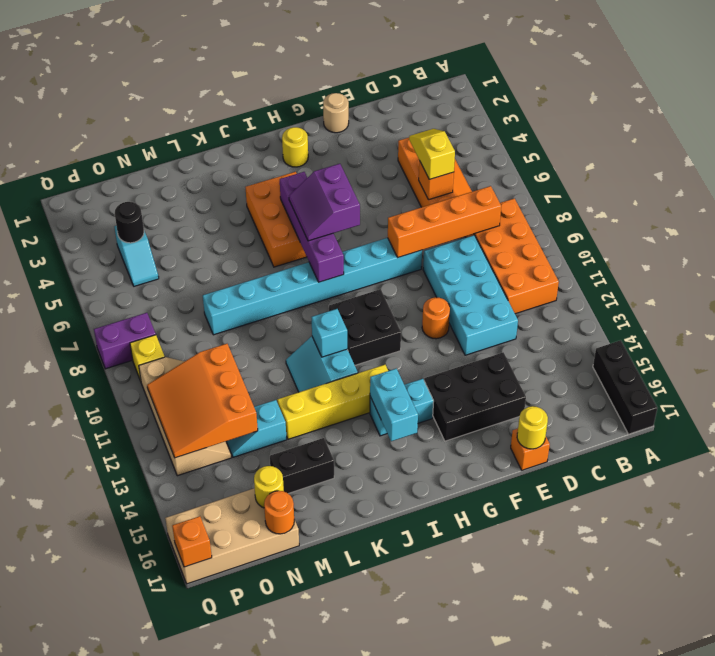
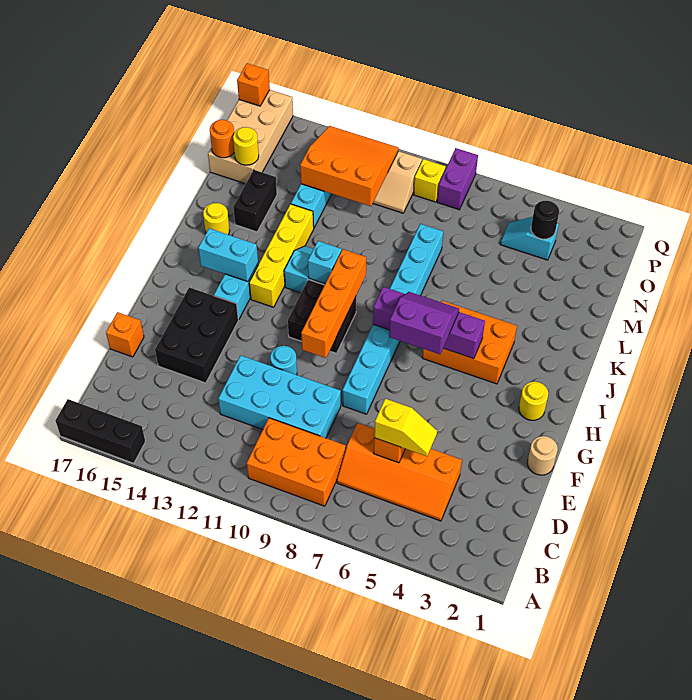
orange brick B8:C11 level 1 -> orange brick B8:C10 level 1
orange brick C8:F8 level 2 -> orange brick G10:J10 level 2
yellow round brick E17 level 2 -> yellow round brick K16 level 1
orange round brick F11 level 1 -> cyan round brick F11 level 1

